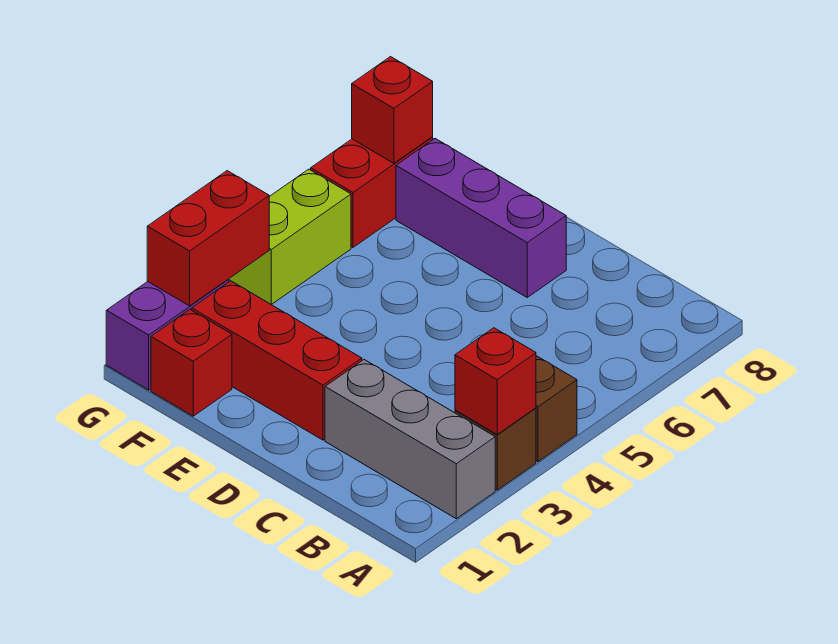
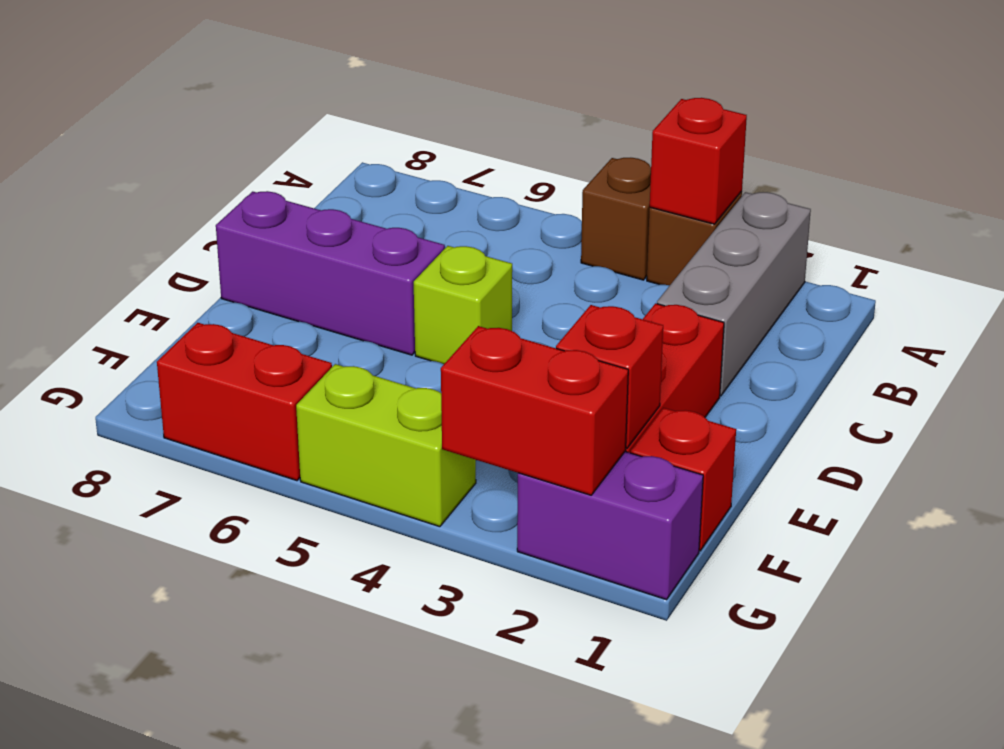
none -> lime brick D5 level 1
purple brick D7:F7 level 1 -> purple brick D6:D8 level 1
red brick G7 level 2 -> red brick F2 level 2

